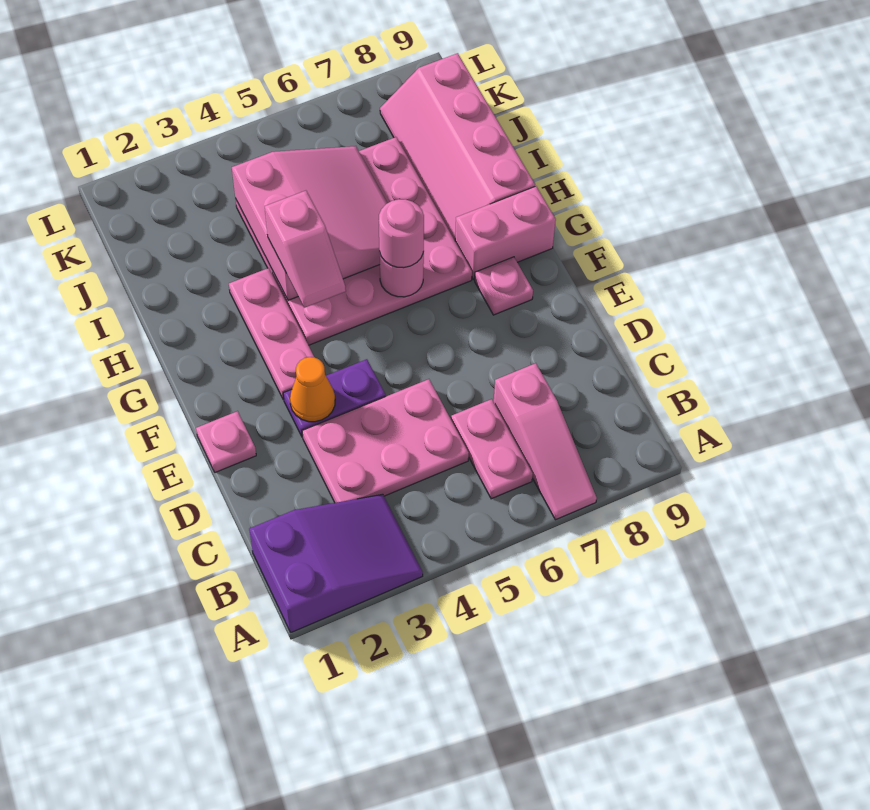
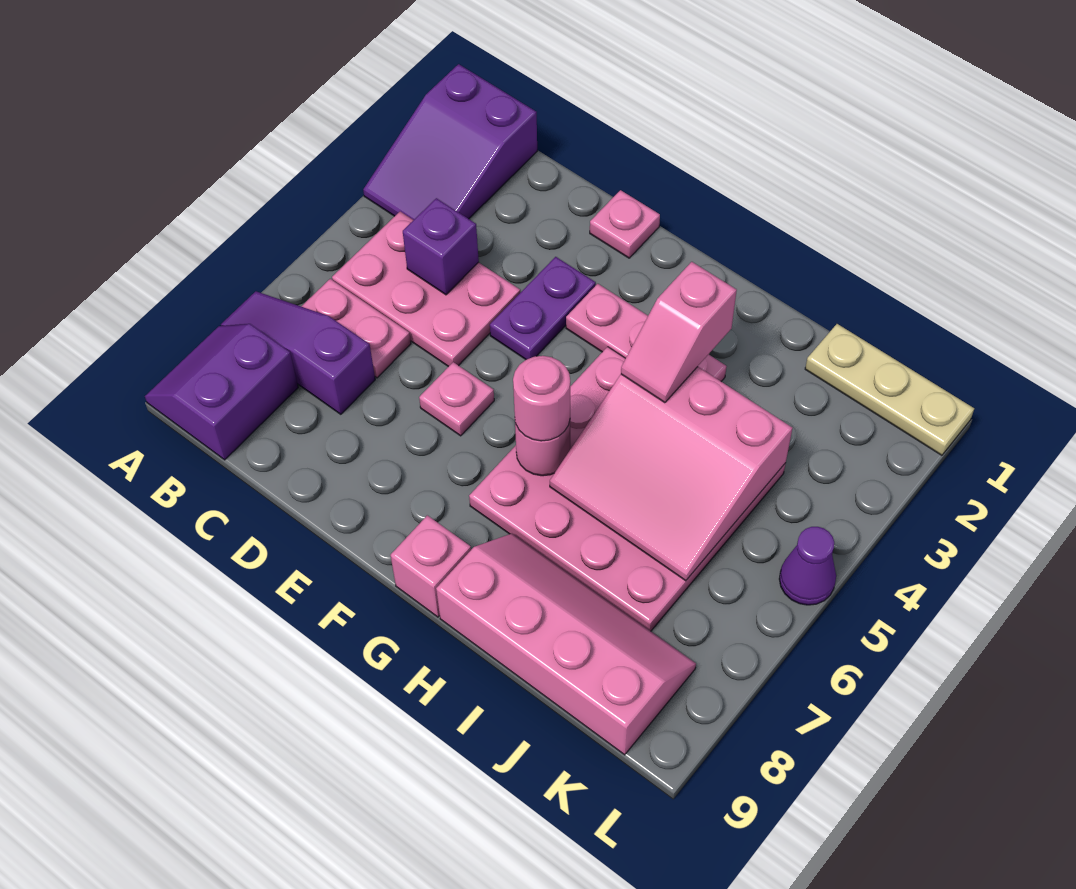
pink slope A7:C7 level 1 top C -> purple slope A7:C7 level 1 top C
none -> purple slope A8:B9 level 1 top B
pink plate C3:D5 level 1 -> pink plate B4:D5 level 1
none -> purple brick C4 level 2
orange cone E3 level 2 -> none
pink plate F8 level 1 -> pink plate E6 level 1
pink slope G4:H4 level 3 top H -> pink slope H3:H4 level 3 top 3
pink brick G8:G9 level 1 -> pink brick G9 level 1
none -> tan plate J1:L1 level 1
none -> purple cone L5 level 1

